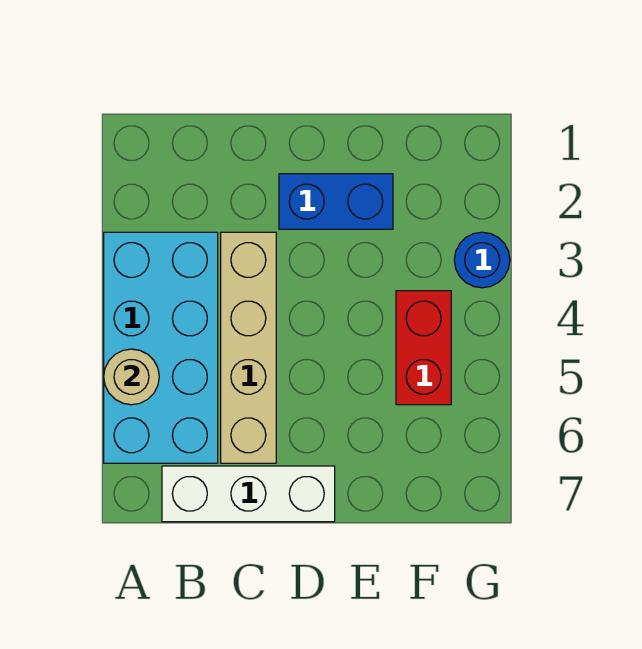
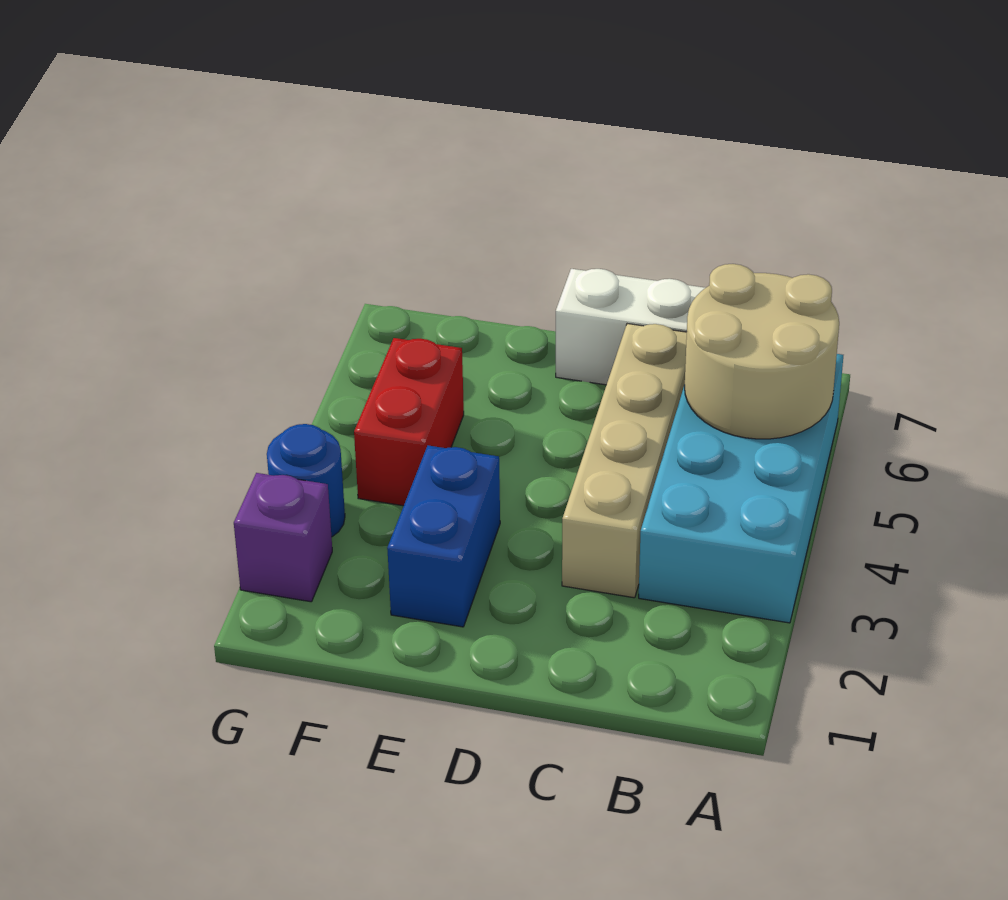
tan round brick A5 level 2 -> tan round brick A5:B6 level 2
blue brick D2:E2 level 1 -> blue brick E2:E3 level 1
none -> purple brick G2 level 1

